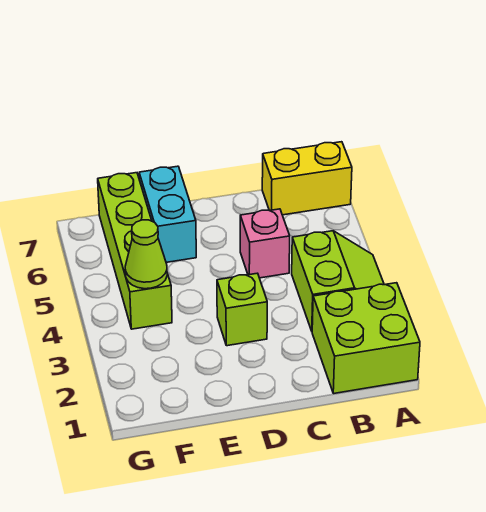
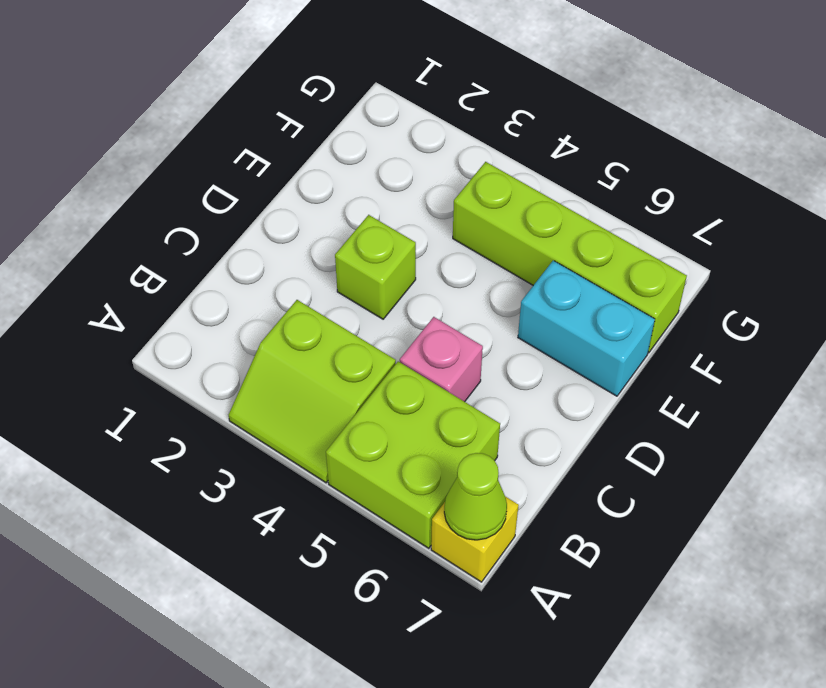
lime brick A1:B2 level 1 -> lime brick A5:B6 level 1
yellow brick A7:B7 level 1 -> yellow brick A7 level 1
lime cone F4 level 2 -> lime cone A7 level 2

